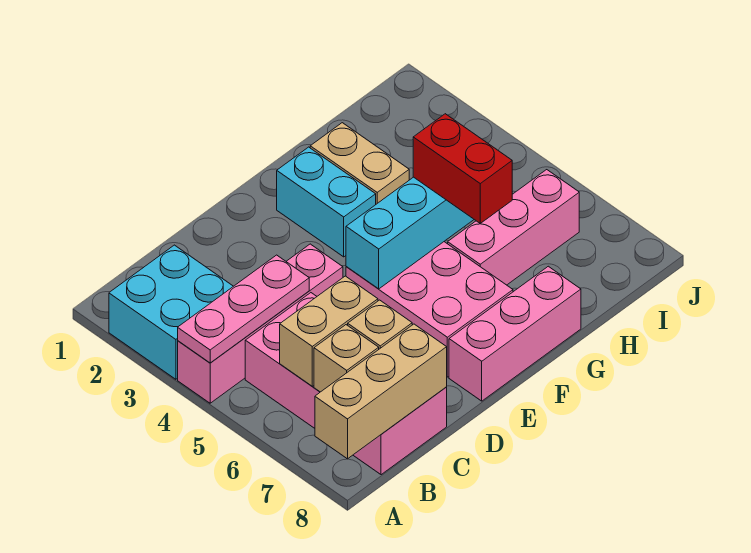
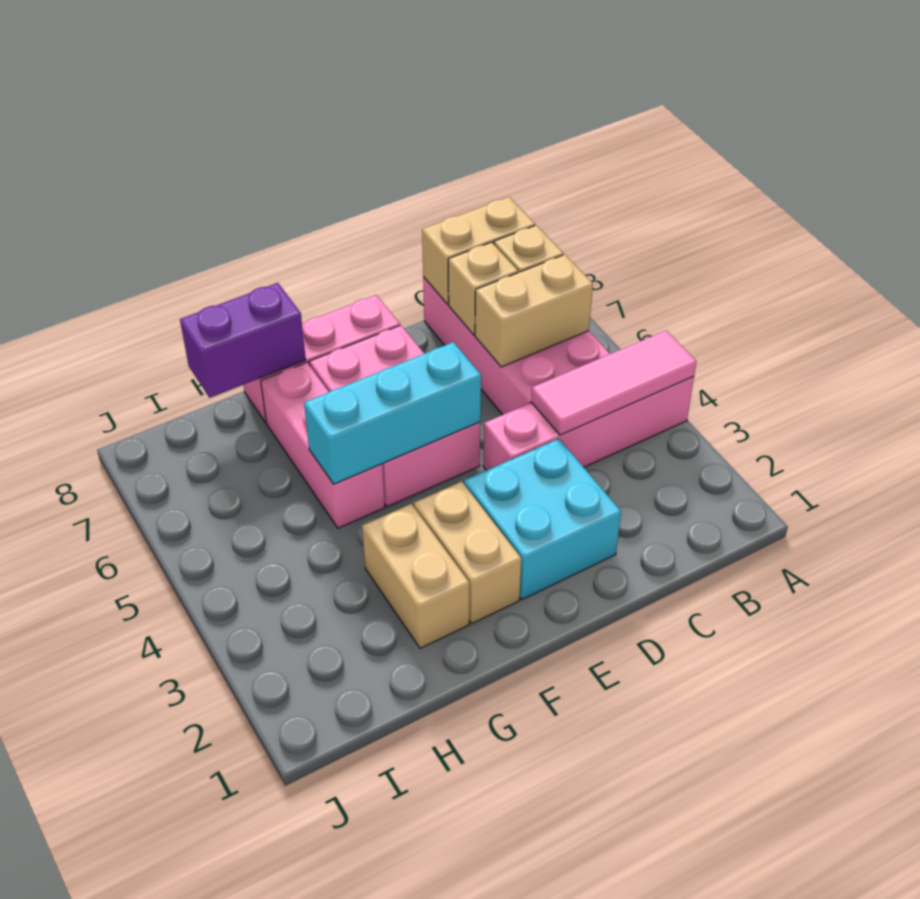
cyan brick A2:B3 level 1 -> cyan brick D2:E3 level 1
pink plate A4:C4 level 2 -> pink tile A4:C4 level 2
tan brick A8:C8 level 2 -> tan brick B8:C8 level 2
cyan brick F2:F3 level 1 -> tan brick F2:F3 level 1
red brick G5:G6 level 3 -> none
pink brick G6:I6 level 1 -> pink brick G5:G7 level 1
none -> purple brick G8:H8 level 2

